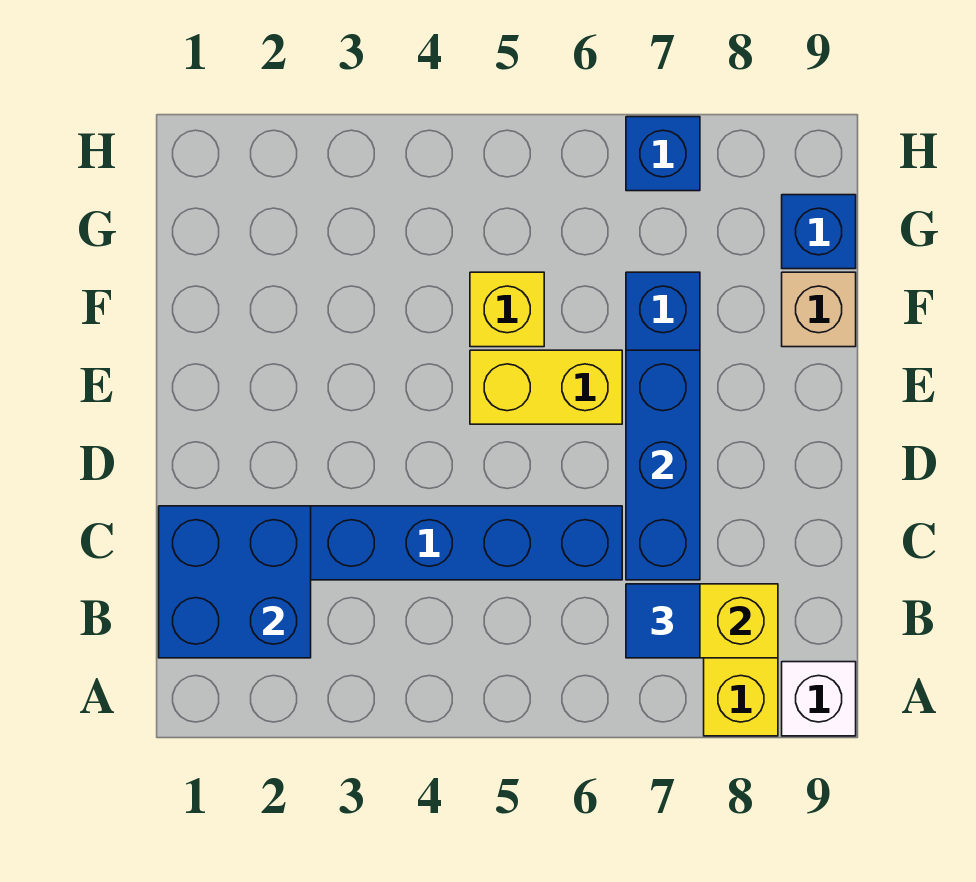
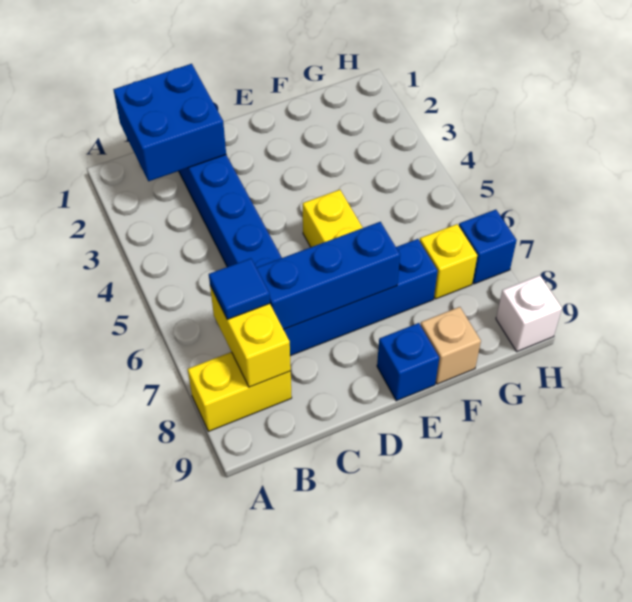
white brick A9 level 1 -> white brick H9 level 1
yellow brick F5 level 1 -> yellow brick G7 level 1
blue brick G9 level 1 -> blue brick E9 level 1

